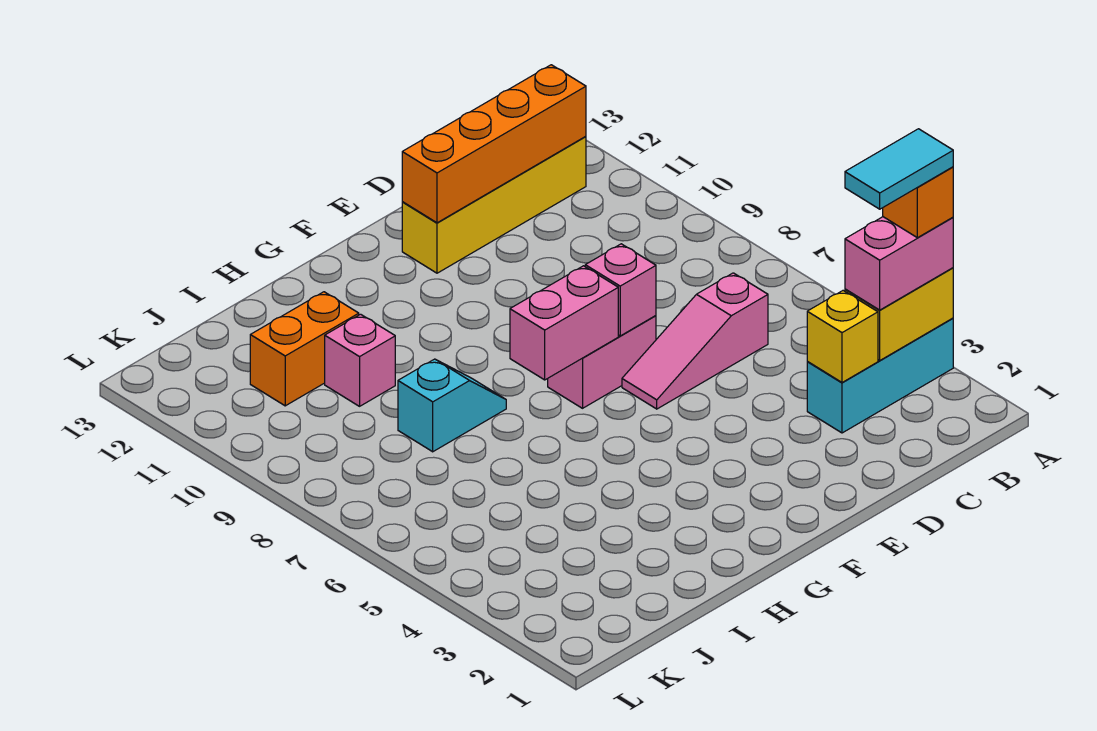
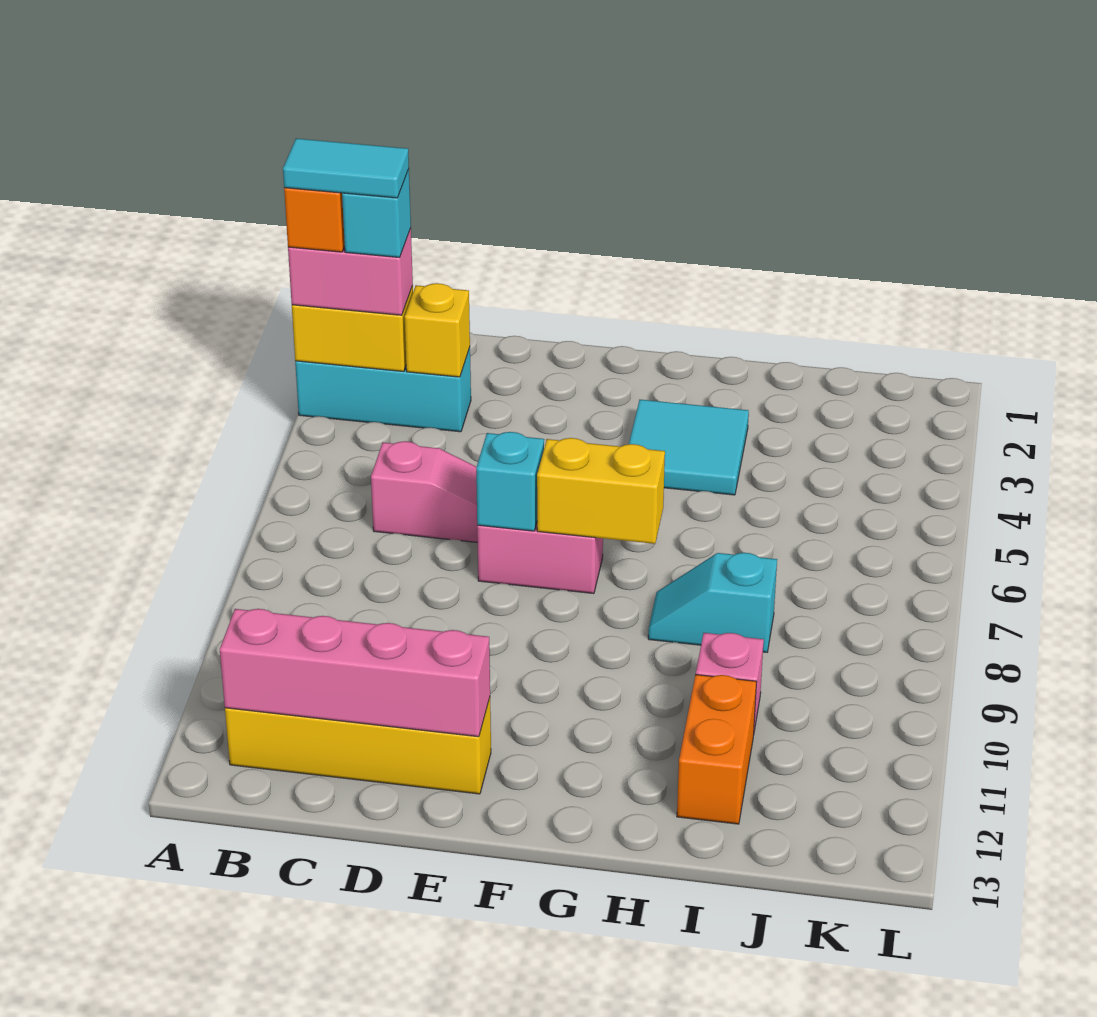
none -> cyan brick B3 level 4
orange brick B12:E12 level 2 -> pink brick B12:E12 level 2
pink brick E7 level 2 -> cyan brick E7 level 2
pink brick F7:G7 level 2 -> yellow brick F7:G7 level 2
none -> cyan tile G3:H4 level 1
orange brick I11:J11 level 1 -> orange brick I11:I12 level 1

